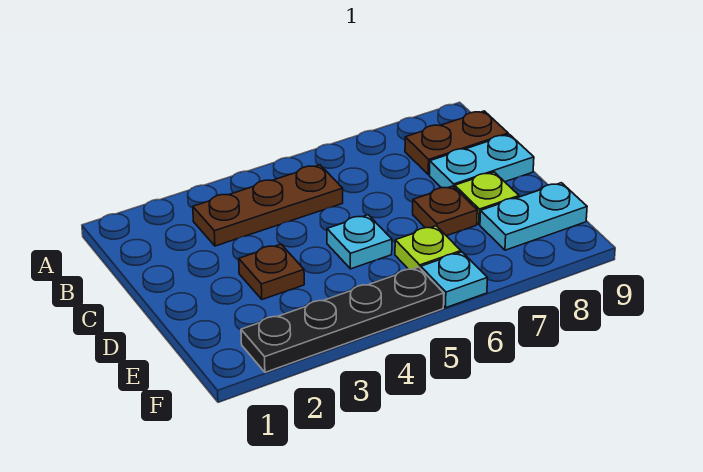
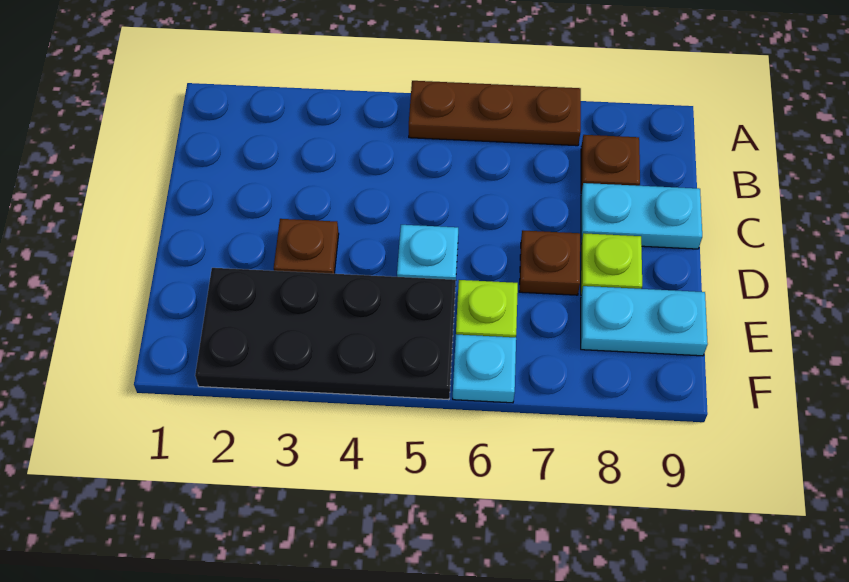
brown plate B3:B5 level 1 -> brown plate A5:A7 level 1
brown plate B8:B9 level 1 -> brown plate B8 level 1
black plate F2:F5 level 1 -> black plate E2:F5 level 1

